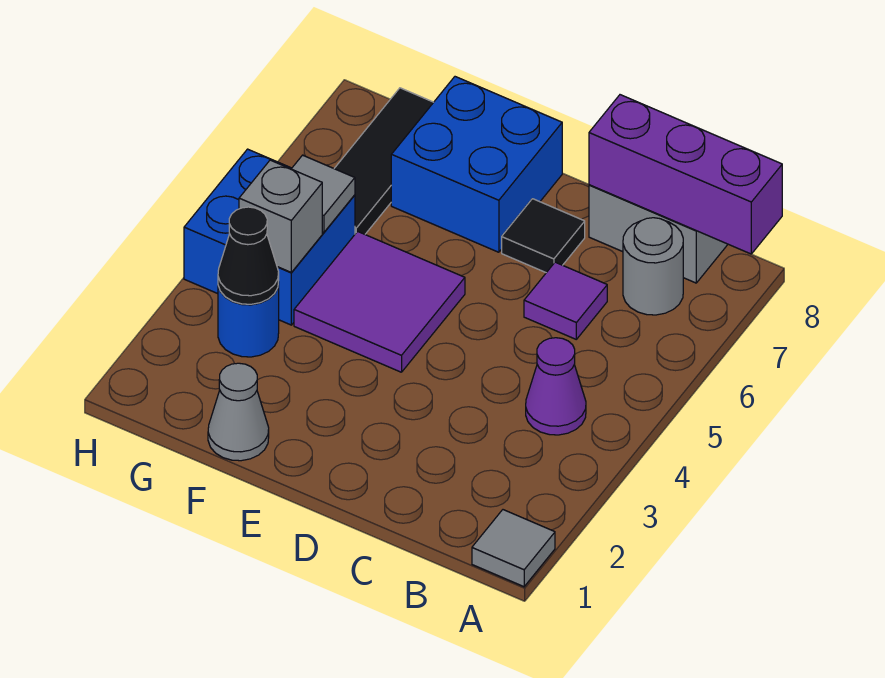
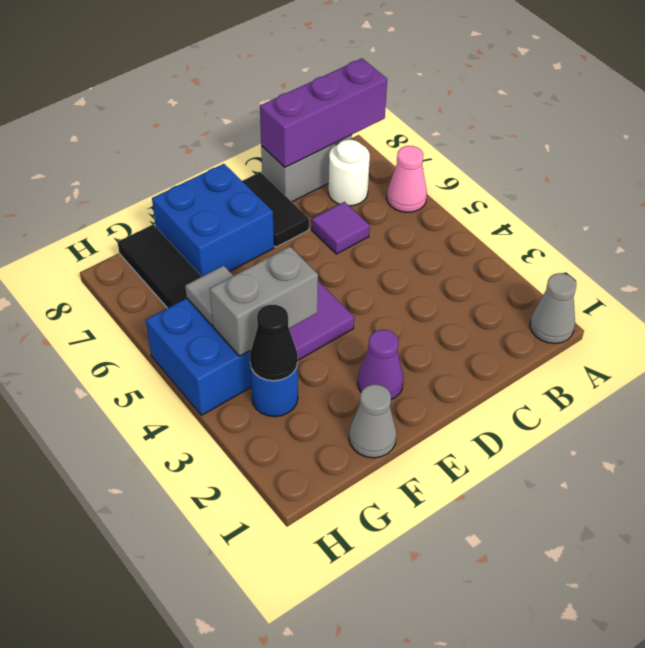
grey tile A1 level 1 -> grey cone A1 level 1
none -> pink cone A6 level 1
purple cone B4 level 1 -> purple cone E2 level 1
grey round brick B7 level 1 -> white round brick B7 level 1
black tile D7 level 1 -> black tile D7:D8 level 1
grey brick G4 level 2 -> grey brick F4:G4 level 2

